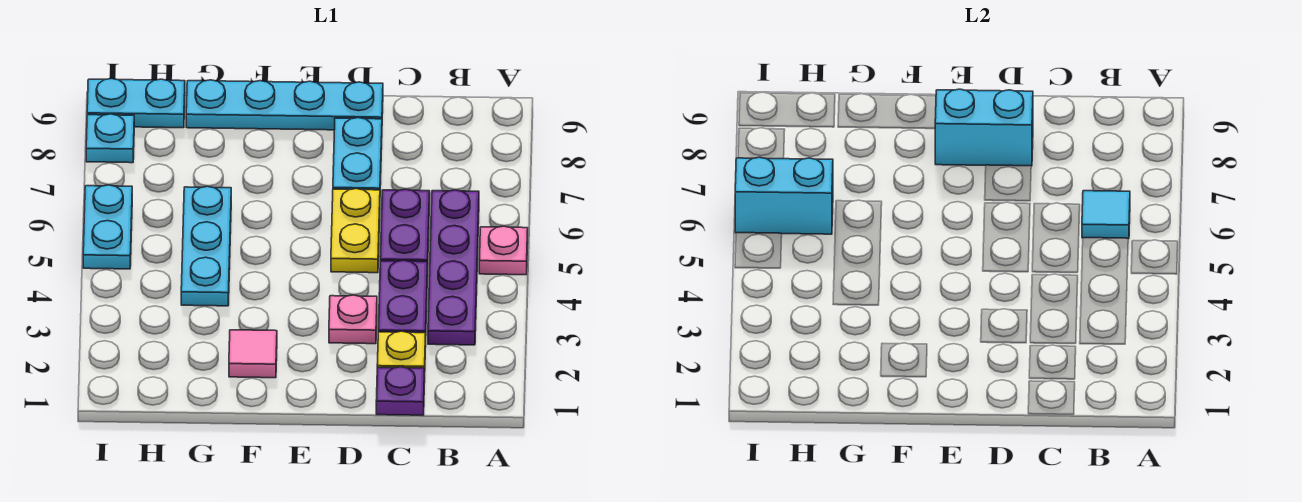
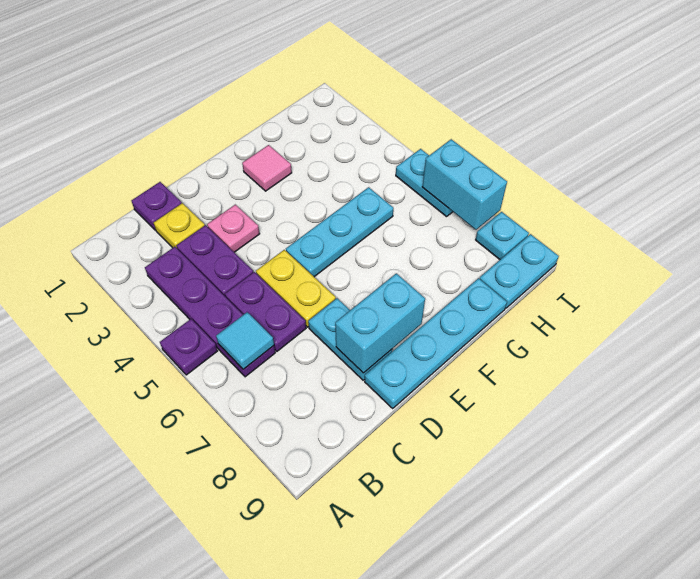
pink plate A5 level 1 -> purple plate A5 level 1
cyan plate G4:G6 level 1 -> cyan plate E5:G5 level 1
cyan brick H6:I6 level 2 -> cyan brick I6:I7 level 2

